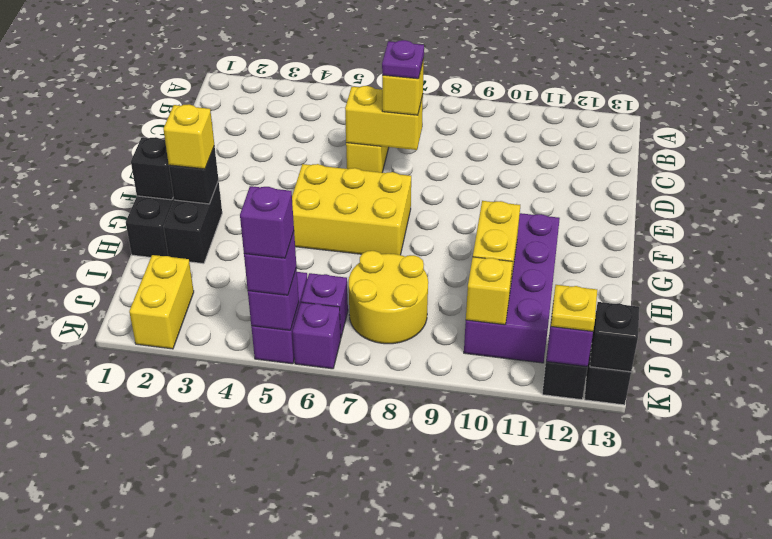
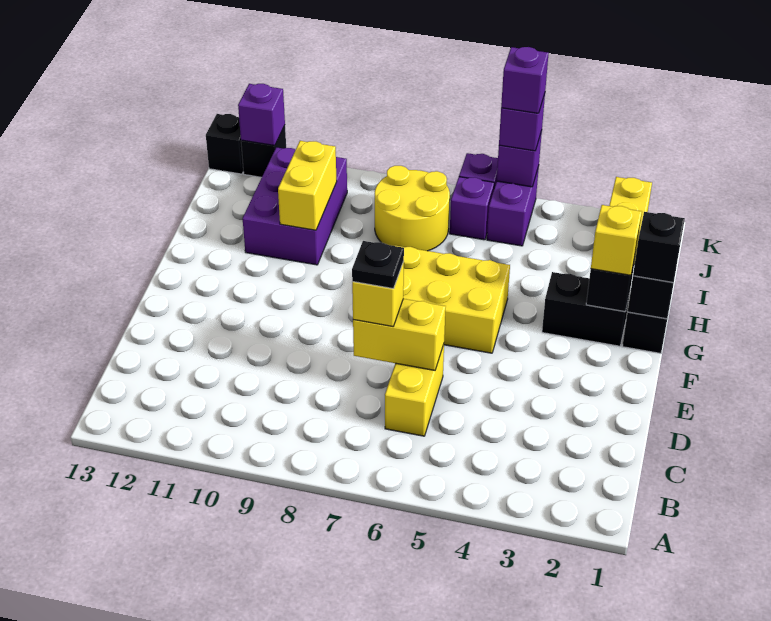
purple plate D7 level 4 -> black plate D7 level 4
black brick G2:H2 level 1 -> black brick G2:G3 level 1
purple brick G10:J11 level 1 -> purple brick H10:J11 level 1
yellow brick J10 level 2 -> none
yellow plate K12 level 3 -> none
black brick K13 level 2 -> black brick G1 level 3

